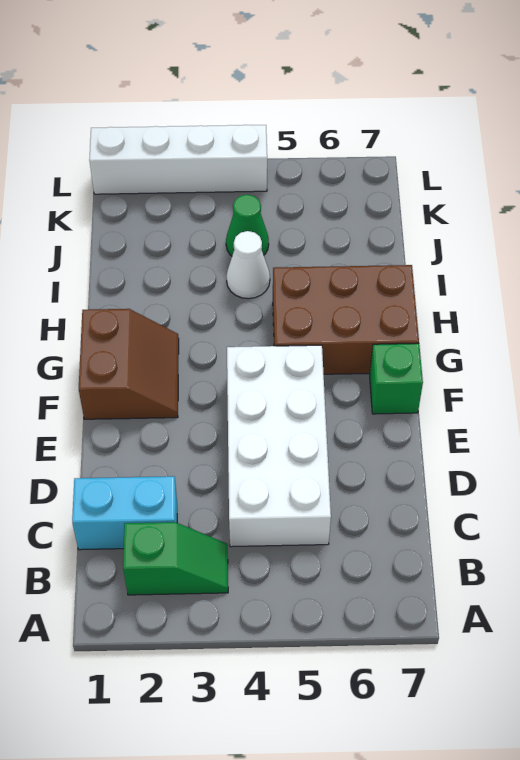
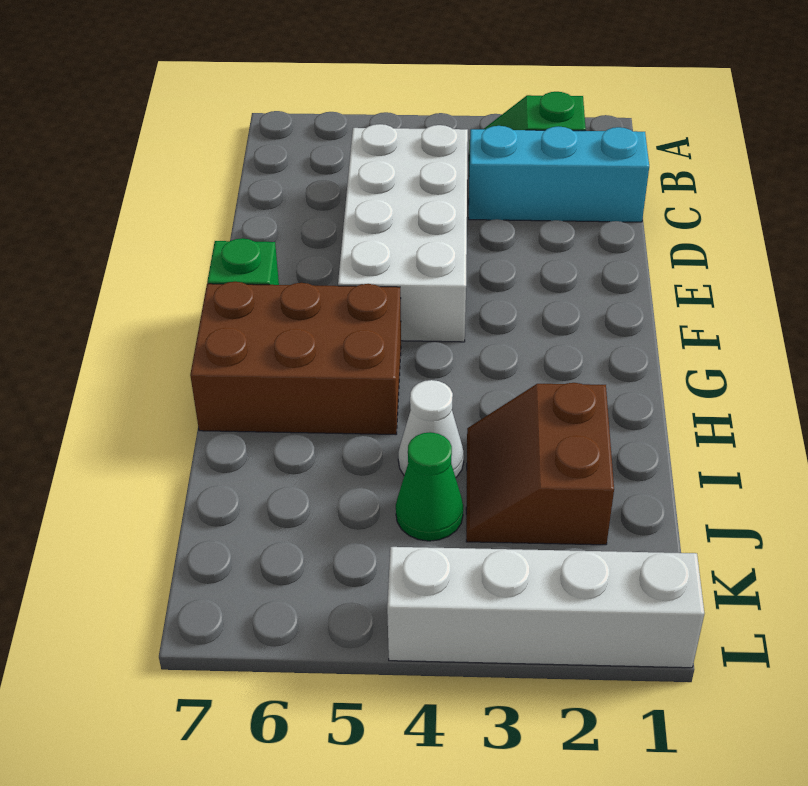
cyan brick C1:C2 level 1 -> cyan brick C1:C3 level 1
brown slope F1:G2 level 1 top 1 -> brown slope I2:J3 level 1 top 2

